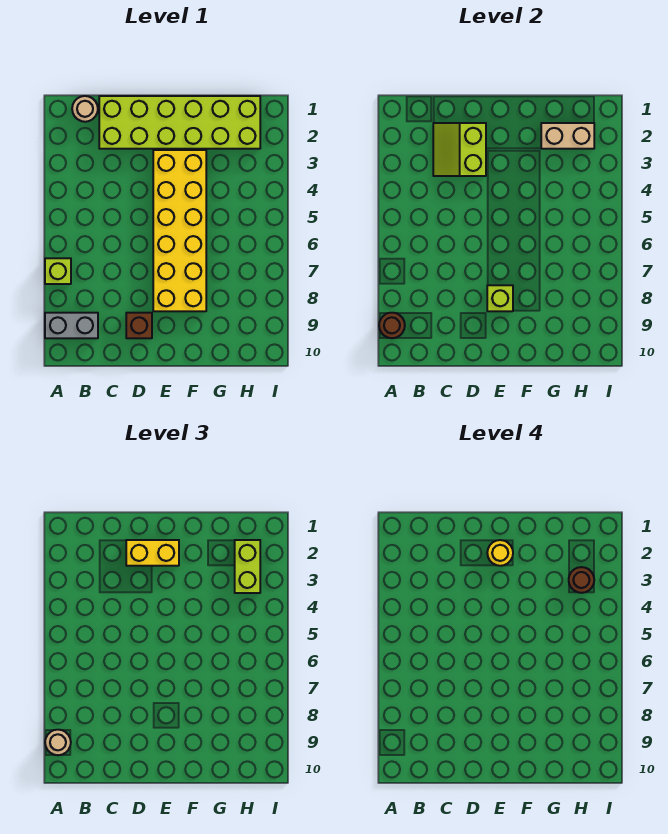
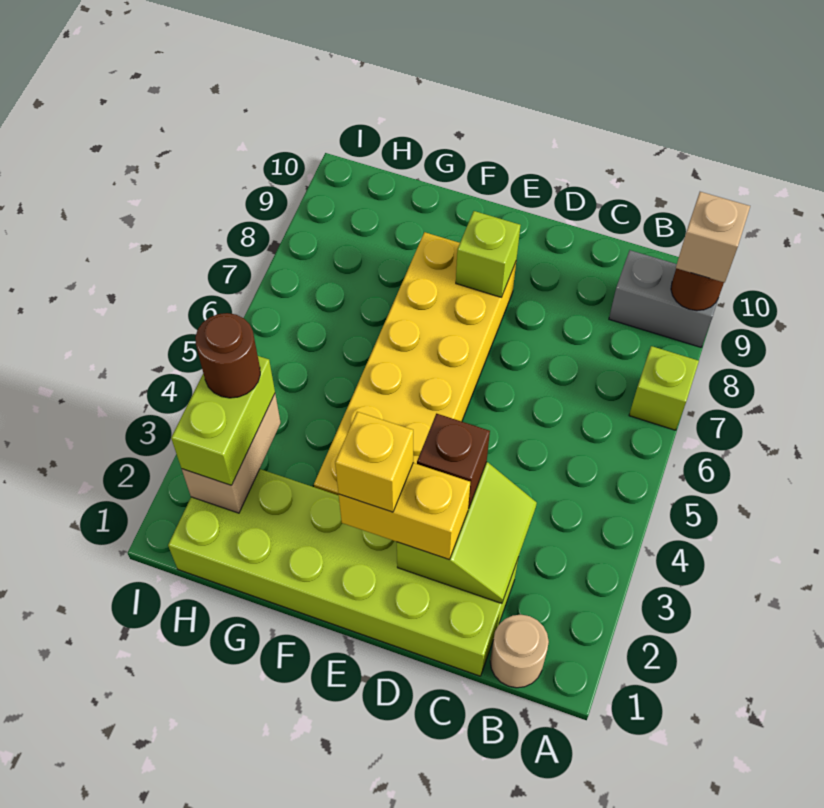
tan round brick A9 level 3 -> tan brick A9 level 3
brown brick D9 level 1 -> brown brick D3 level 3
yellow round brick E2 level 4 -> yellow brick E2 level 4
tan brick G2:H2 level 2 -> tan brick H2:H3 level 2

